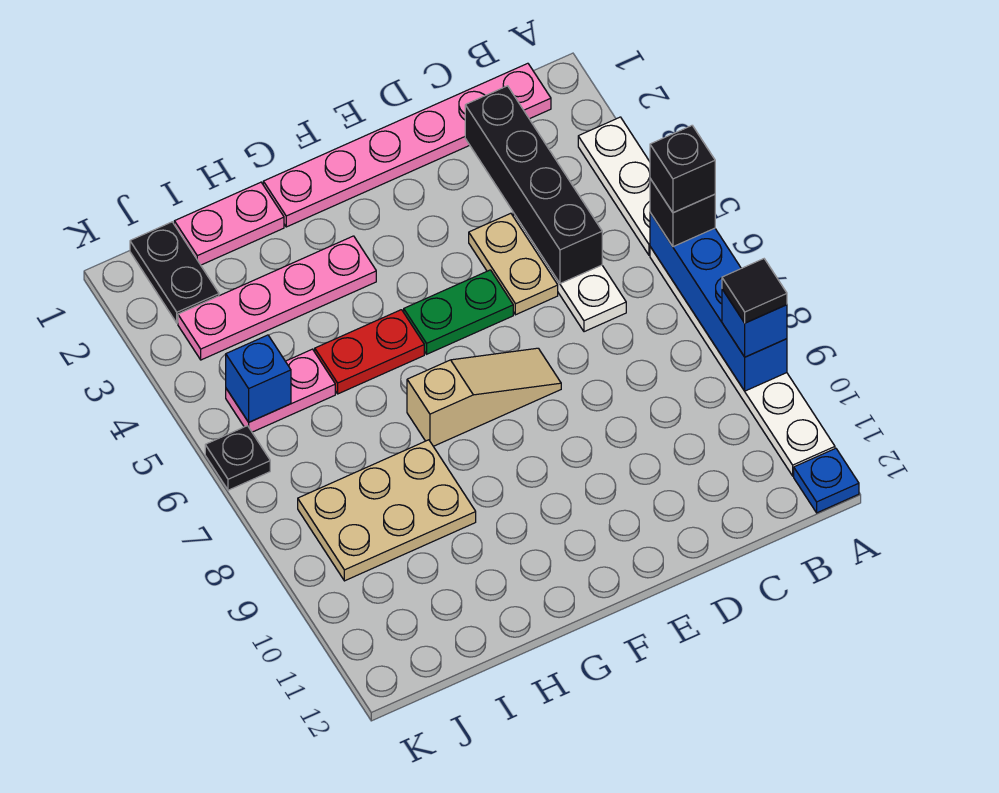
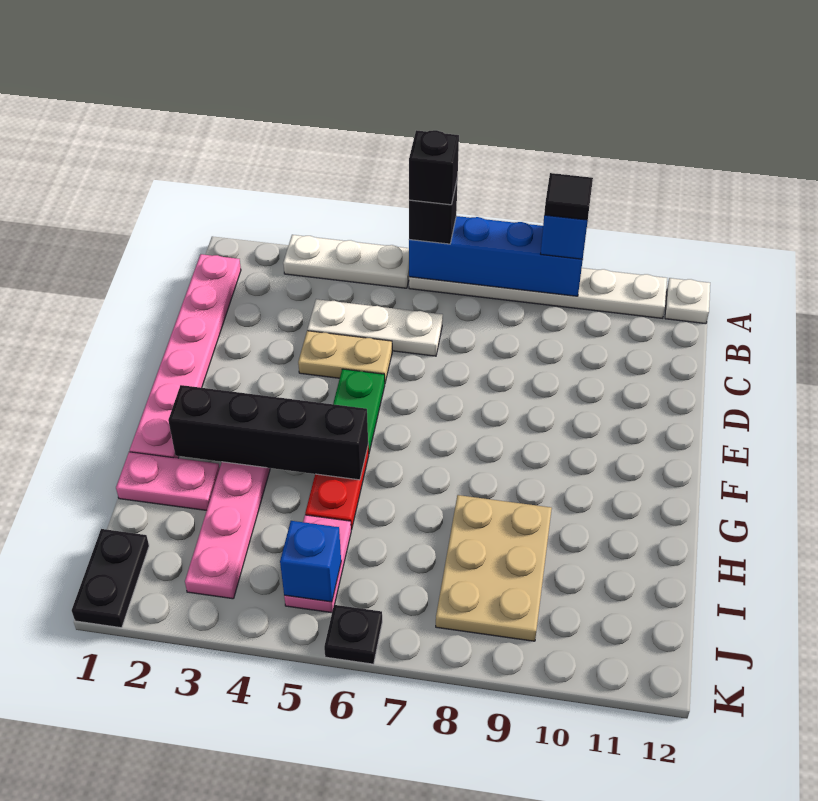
blue plate A12 level 1 -> white plate A12 level 1
black brick C2:C5 level 2 -> black brick G2:G5 level 2
tan slope E7:G7 level 1 top G -> none
pink plate H1:I1 level 1 -> pink plate H1:H2 level 1
black plate J1:J2 level 1 -> black plate J1:K1 level 1

